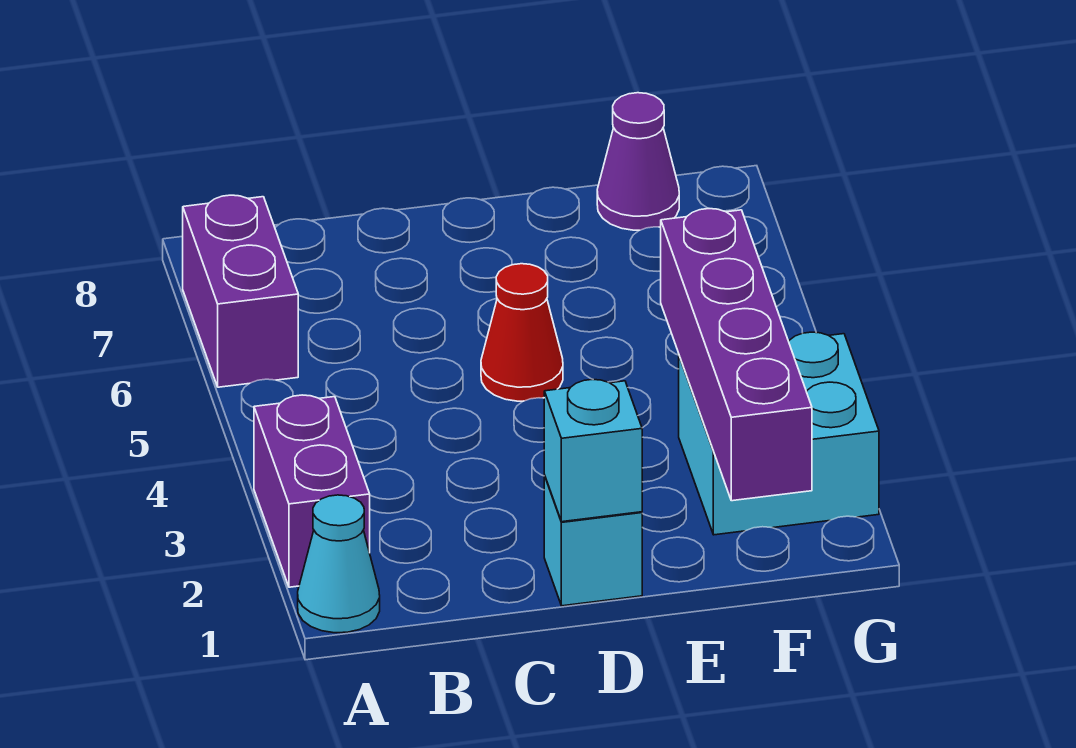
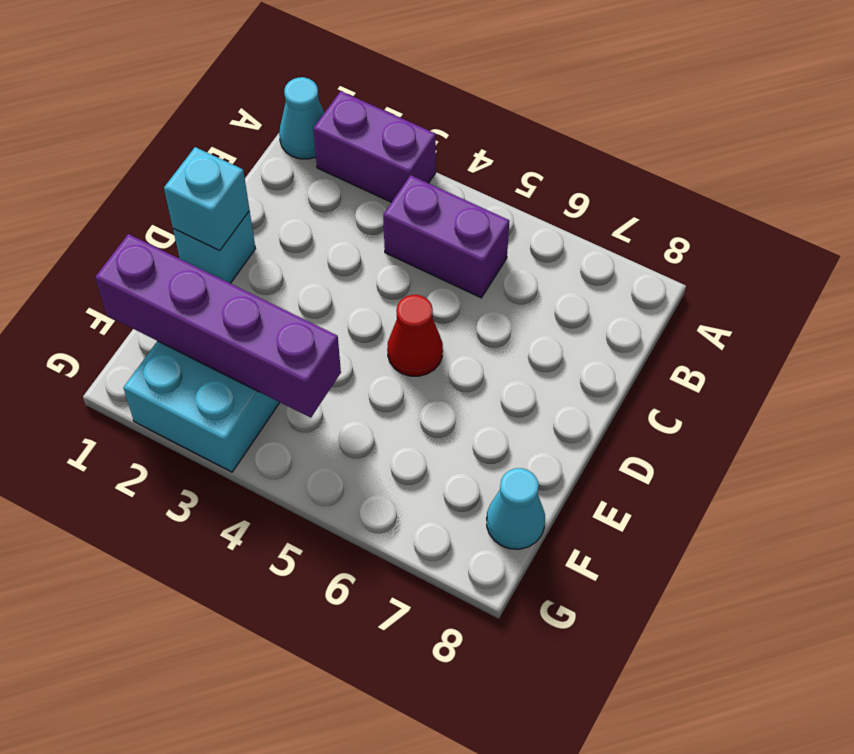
purple brick A6:A7 level 1 -> purple brick B4:B5 level 1
purple cone F8 level 1 -> cyan cone F8 level 1

